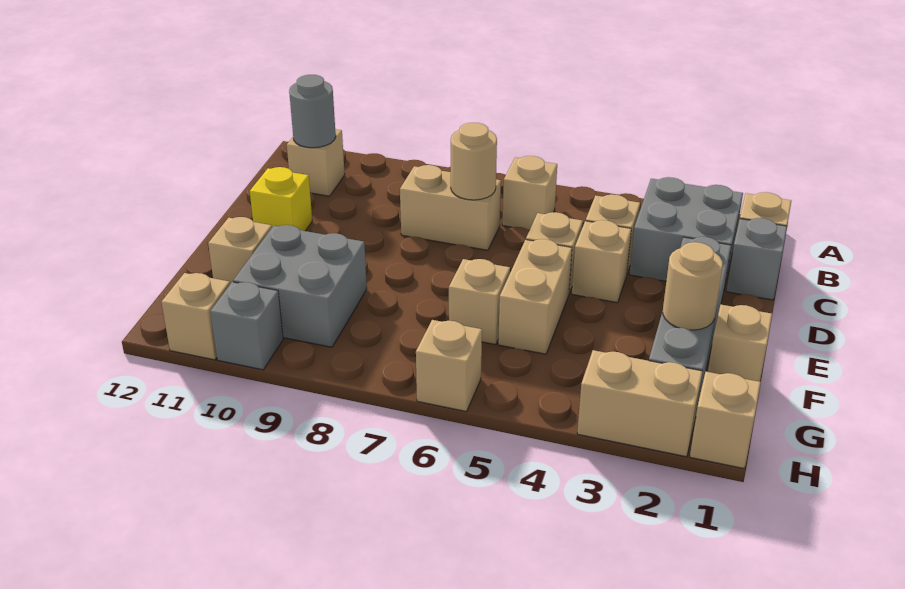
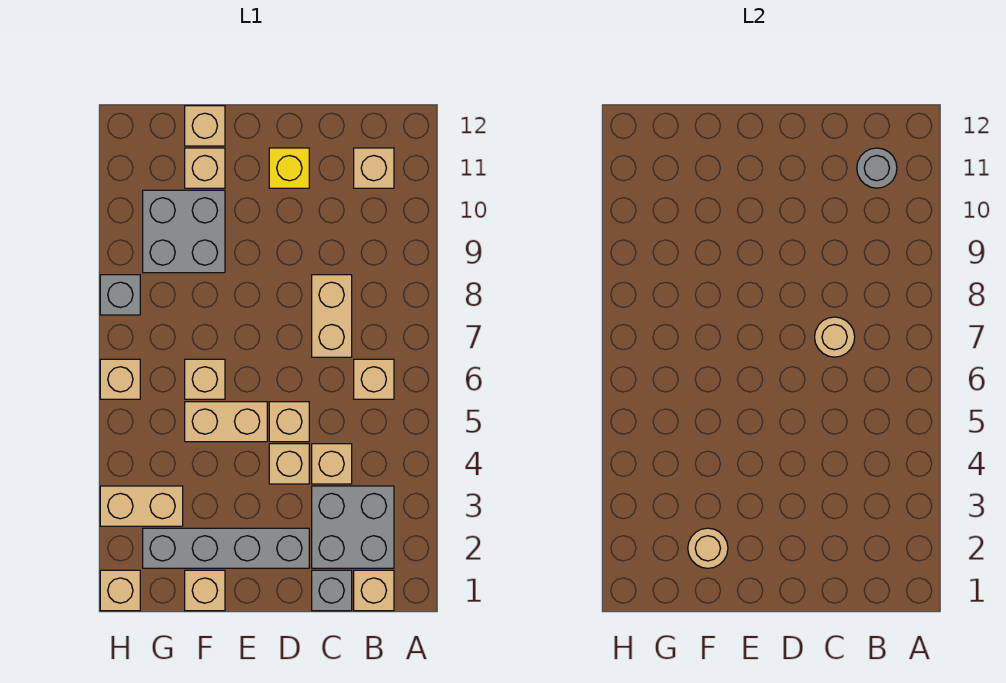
tan brick H2:H3 level 1 -> tan brick G3:H3 level 1
grey brick H10 level 1 -> grey brick H8 level 1
tan brick H11 level 1 -> tan brick F12 level 1

